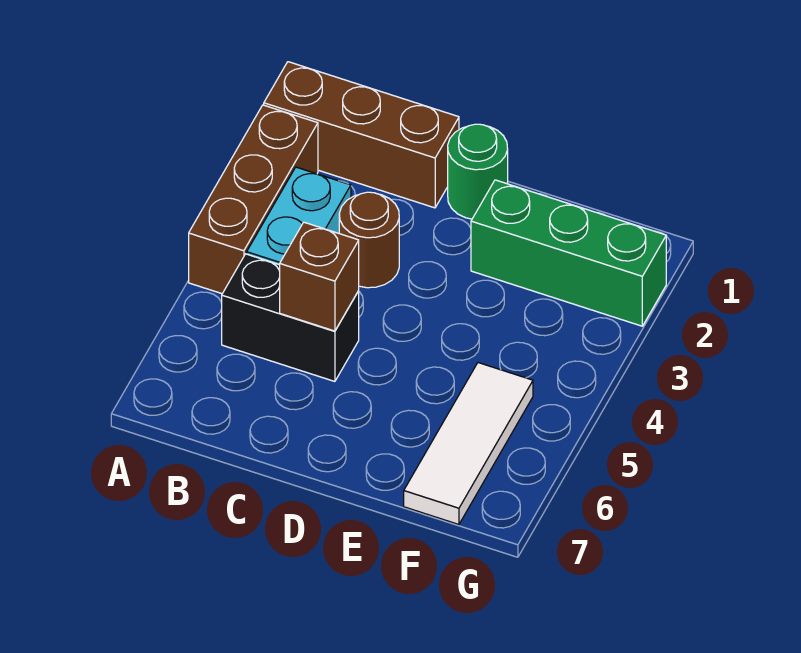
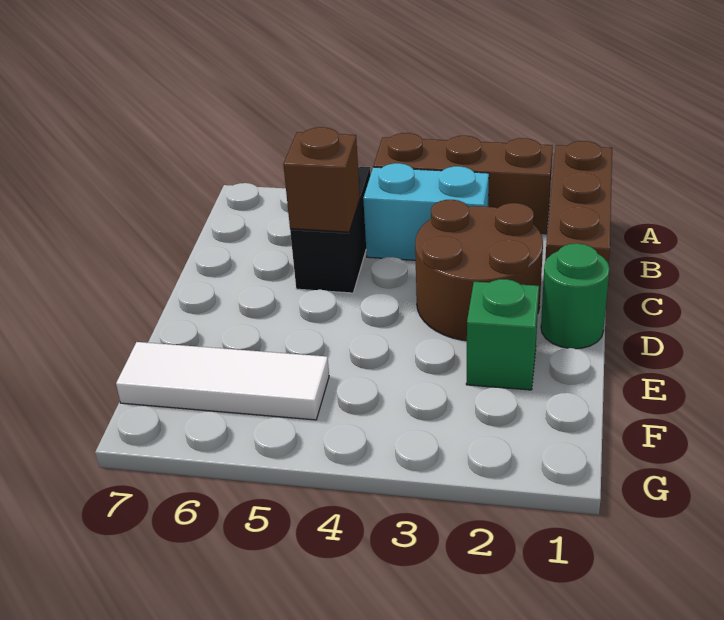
brown round brick C3 level 1 -> brown round brick C2:D3 level 1
green brick E2:G2 level 1 -> green brick E2 level 1

